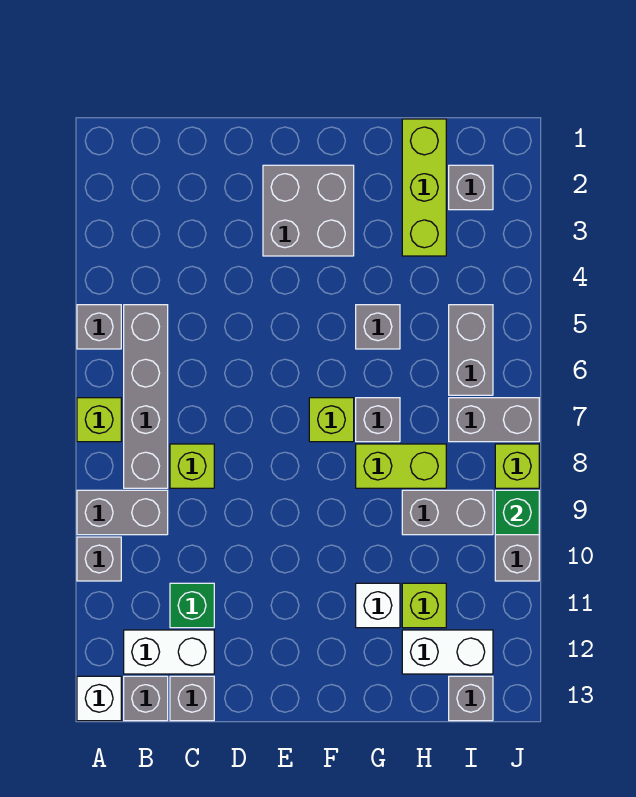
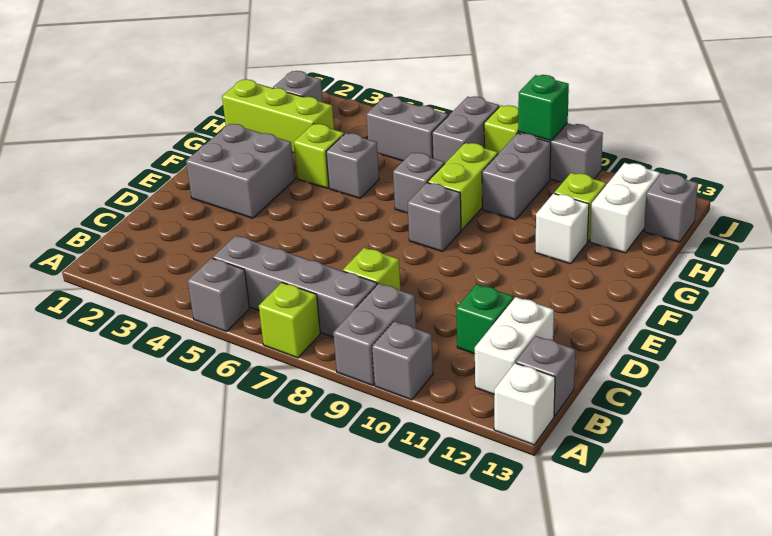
grey brick C13 level 1 -> grey brick F8 level 1
lime brick F7 level 1 -> lime brick G4 level 1

